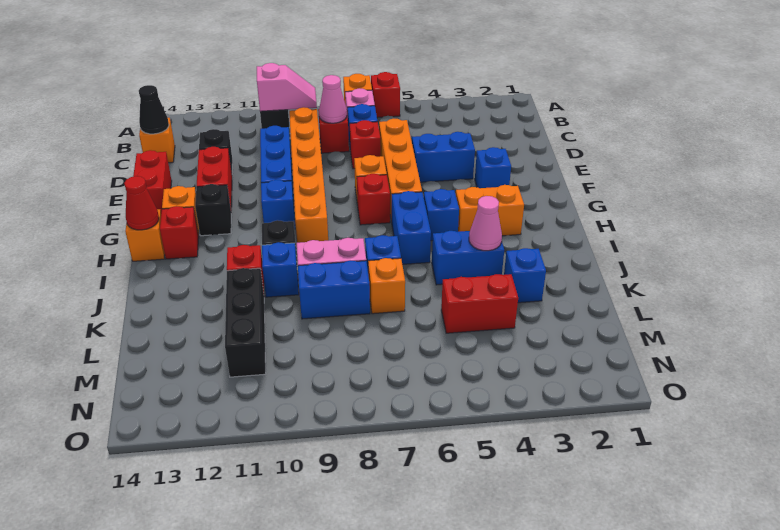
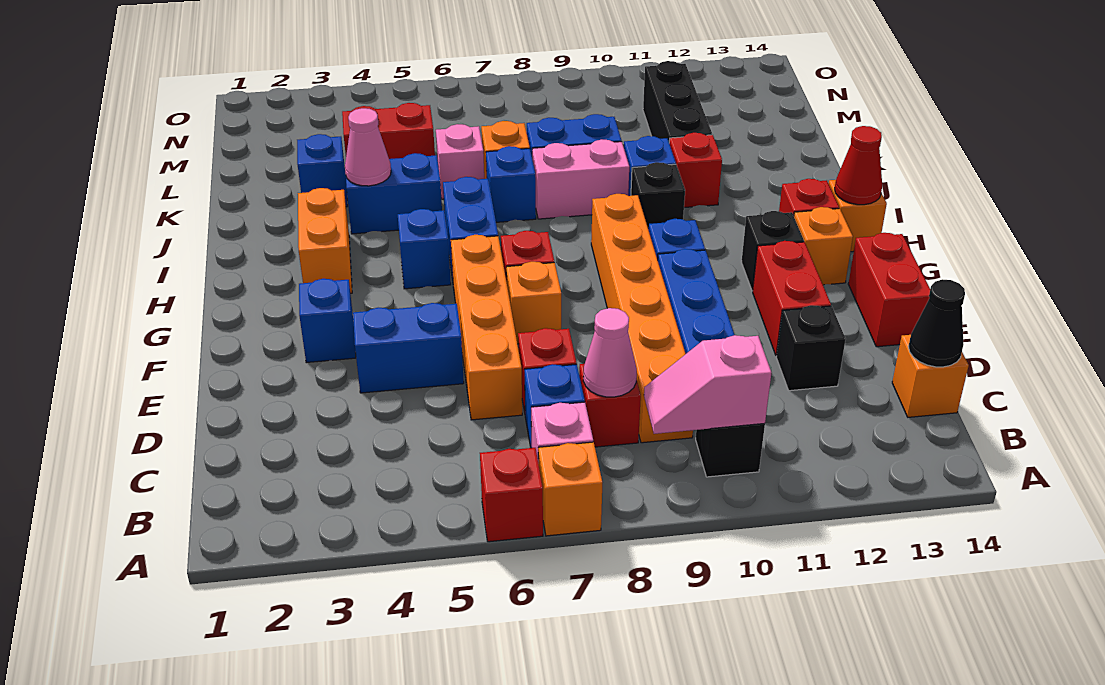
orange brick H3:H4 level 1 -> orange brick H3:I3 level 1
none -> pink brick K6 level 1

